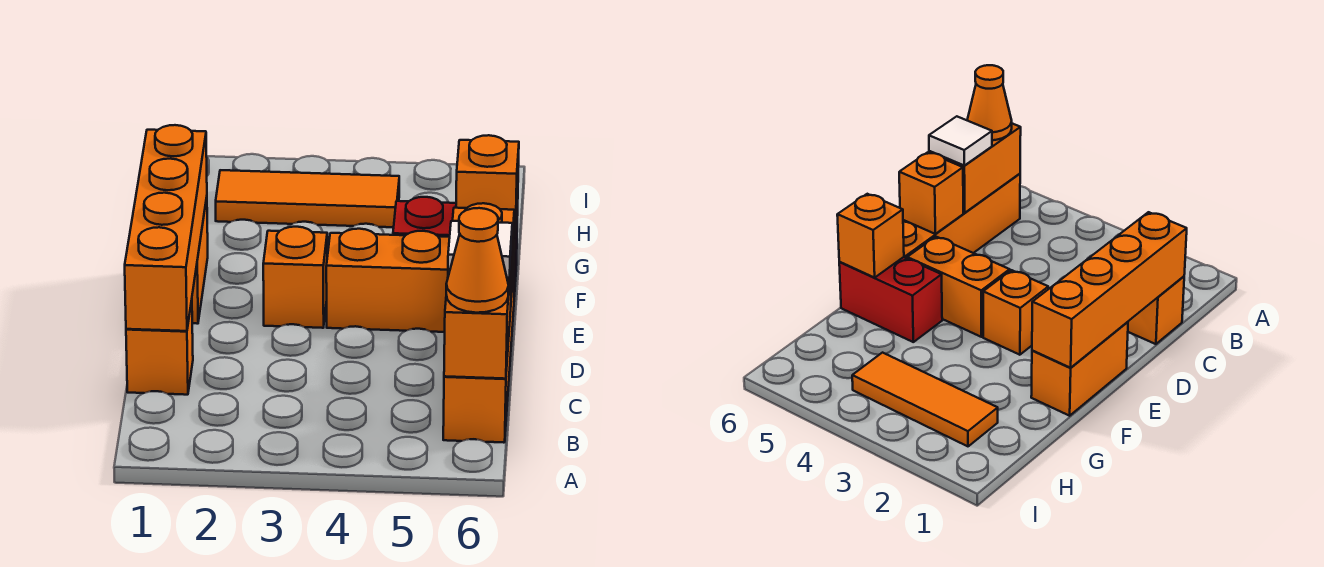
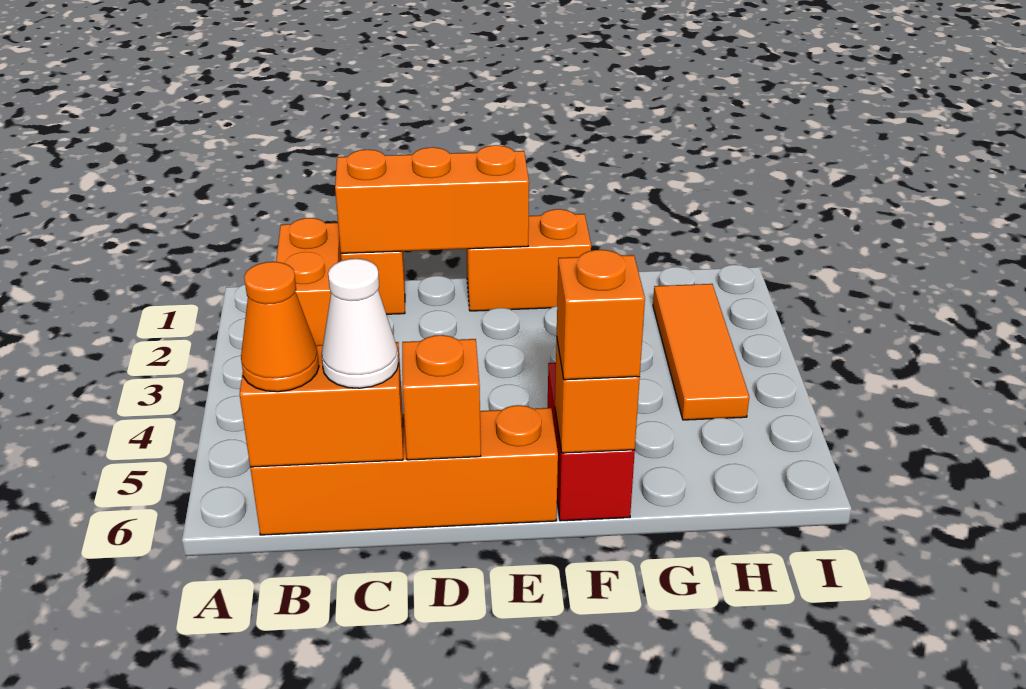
orange brick C1:F1 level 2 -> orange brick C1:E1 level 2
white tile C6 level 3 -> white cone C6 level 3
orange brick E3 level 1 -> orange brick F6 level 3
orange brick E4:E5 level 1 -> orange brick B1:B2 level 1

